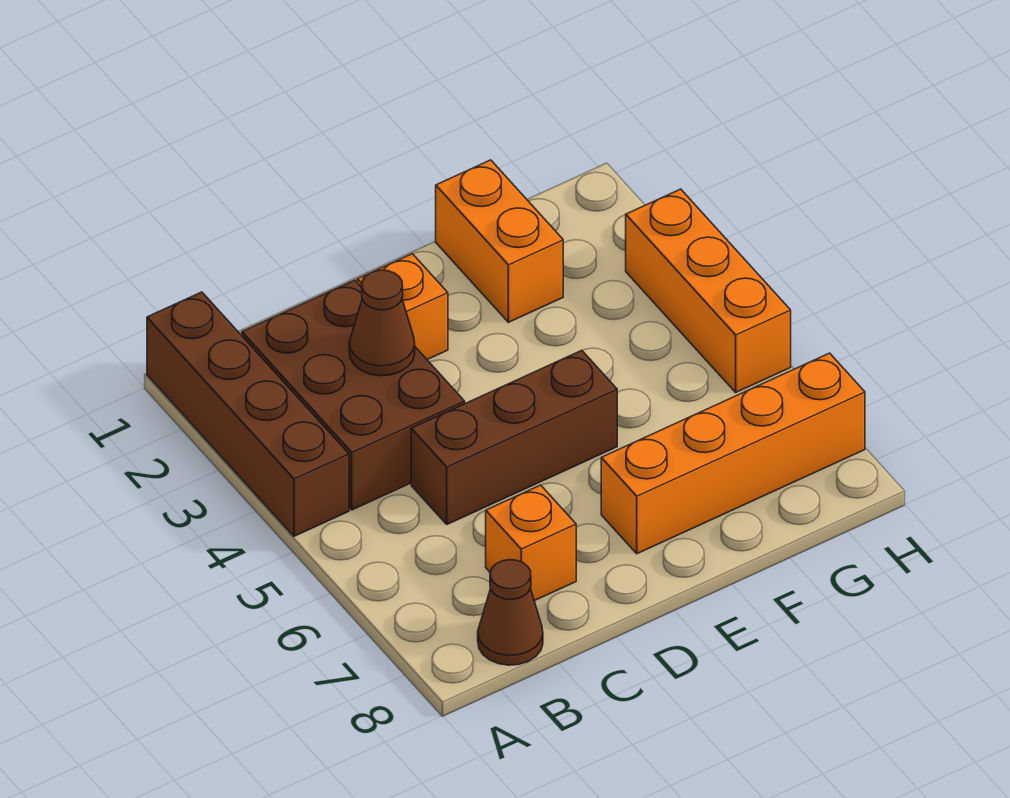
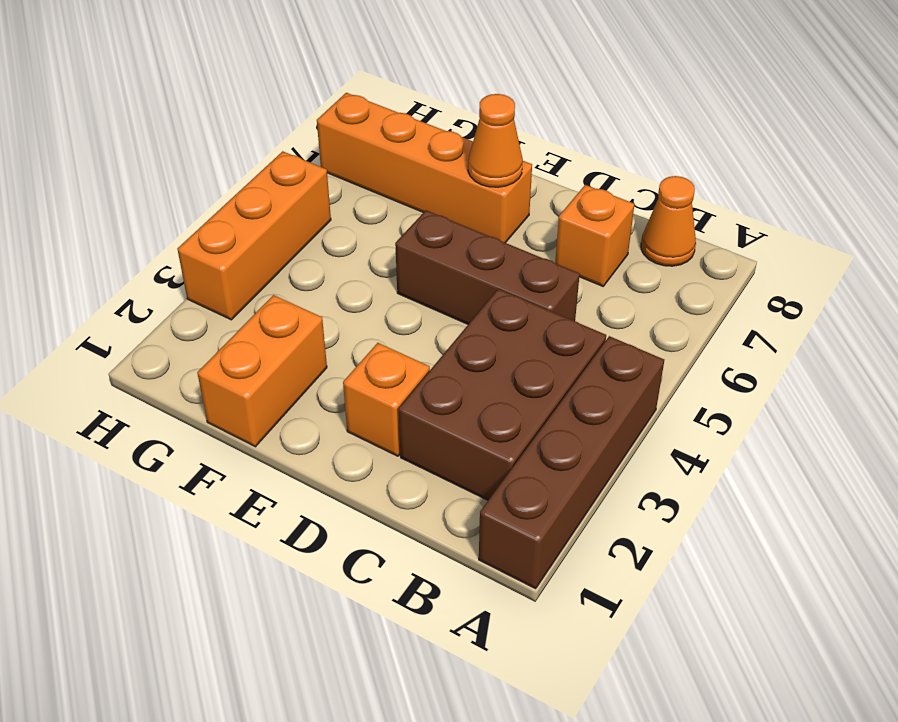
brown cone B8 level 1 -> orange cone B8 level 1
brown cone C3 level 2 -> none
none -> orange cone E7 level 2

